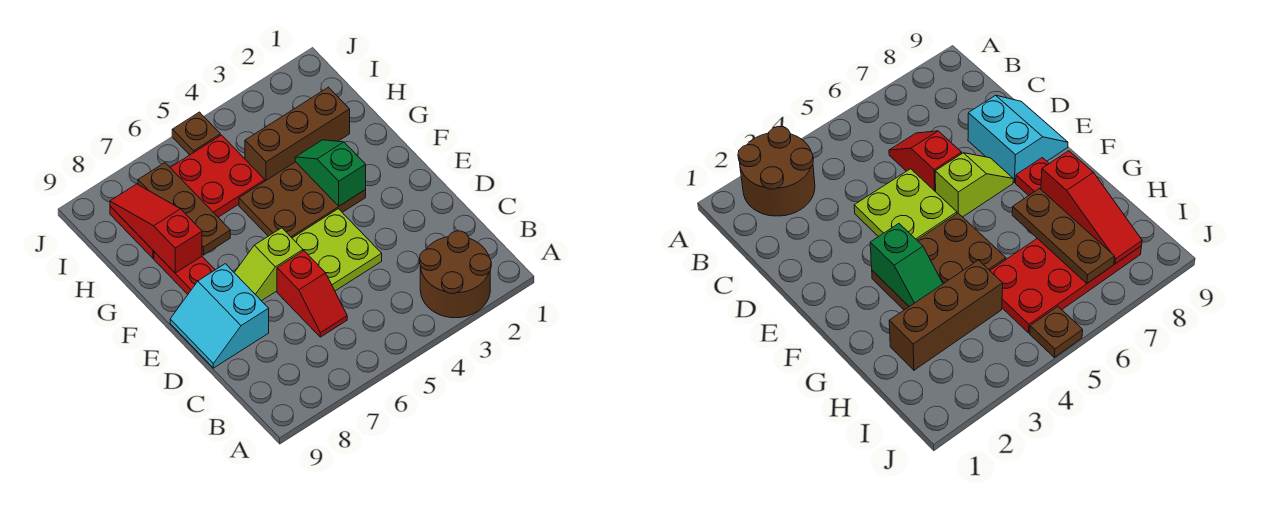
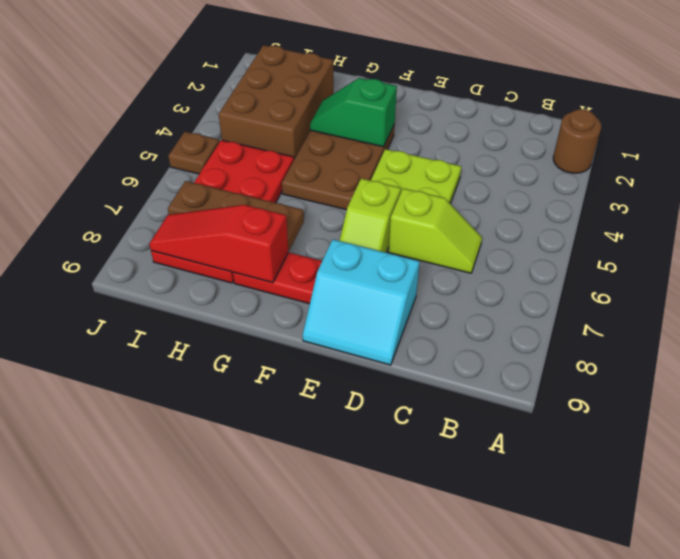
brown round brick A2:B3 level 1 -> brown round brick A2 level 1
red slope C6:D6 level 1 top D -> lime slope C6:D6 level 1 top D
brown brick H2:H4 level 1 -> brown brick H2:I4 level 1

